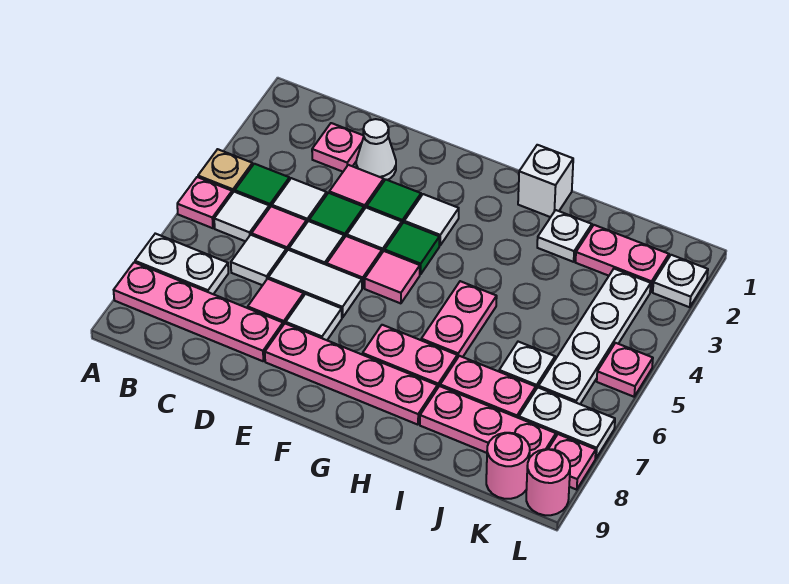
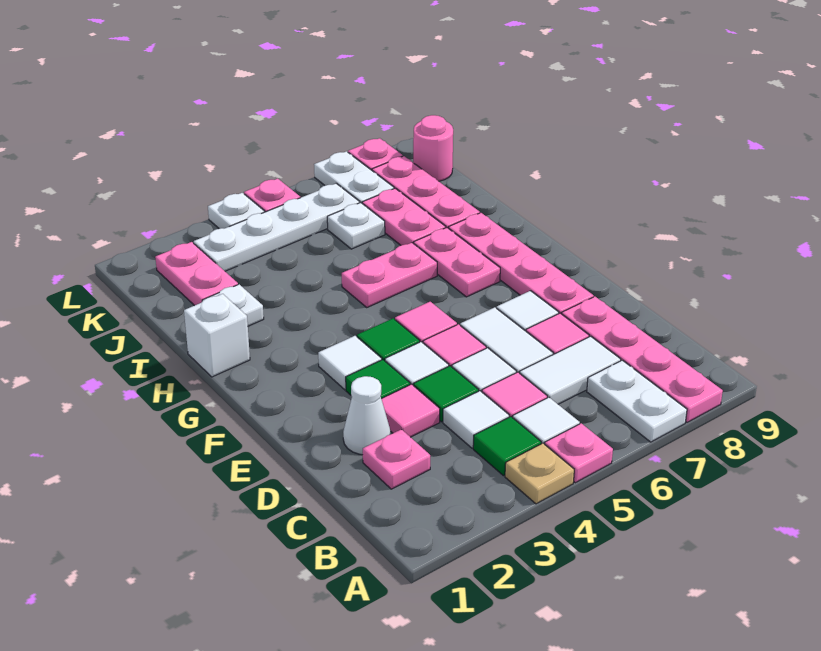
white tile C6 level 1 -> white tile C6:C7 level 1
white plate L2 level 1 -> white plate L4 level 1
pink round brick L9 level 1 -> none

